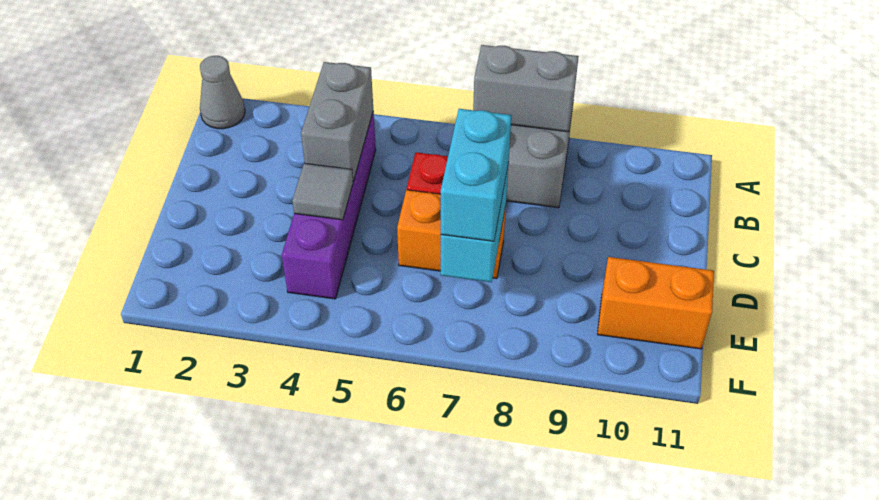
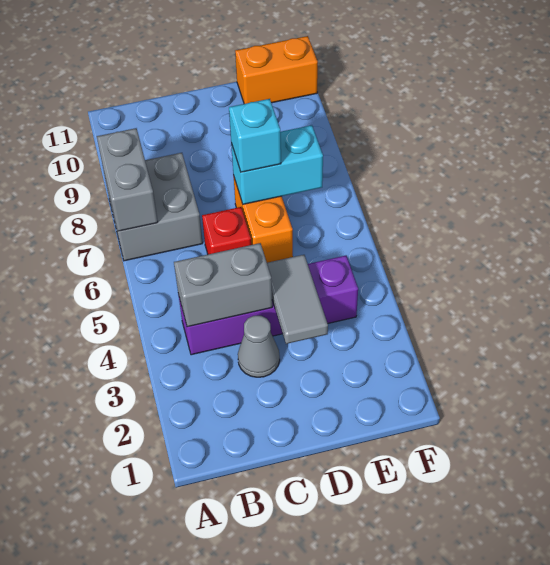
grey cone A1 level 1 -> grey cone C3 level 1
grey tile D4 level 2 -> grey tile D3:D4 level 2
cyan brick D7:E7 level 3 -> cyan brick D7 level 3
orange brick E10:E11 level 1 -> orange brick E11:F11 level 1

